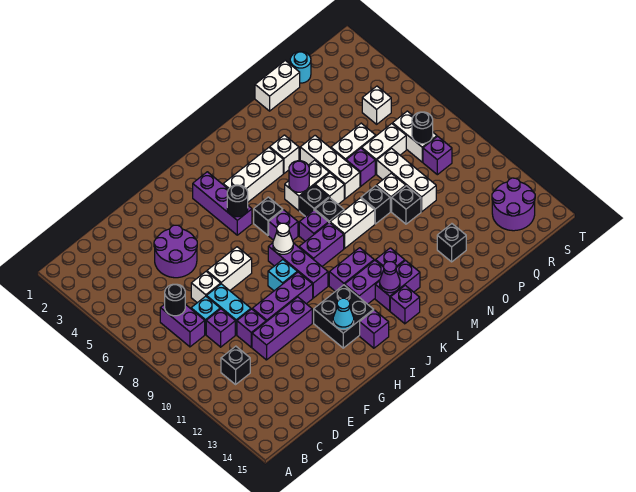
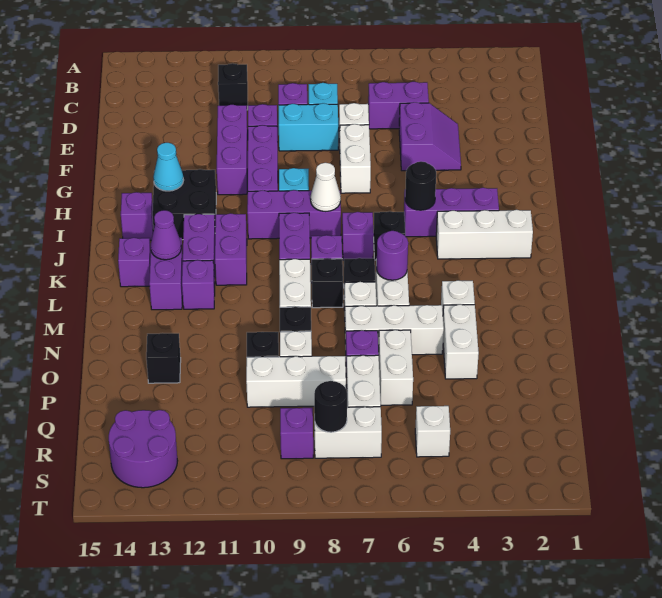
purple brick C7:C8 level 1 -> purple brick D5:D6 level 1
black round brick C7 level 2 -> none
purple round brick E4:F5 level 1 -> purple slope E4:F5 level 1 top 5
white brick J4:L4 level 1 -> white brick J2:J4 level 1
white brick O1:P1 level 1 -> white brick N4:O4 level 1
cyan round brick Q1 level 1 -> none

